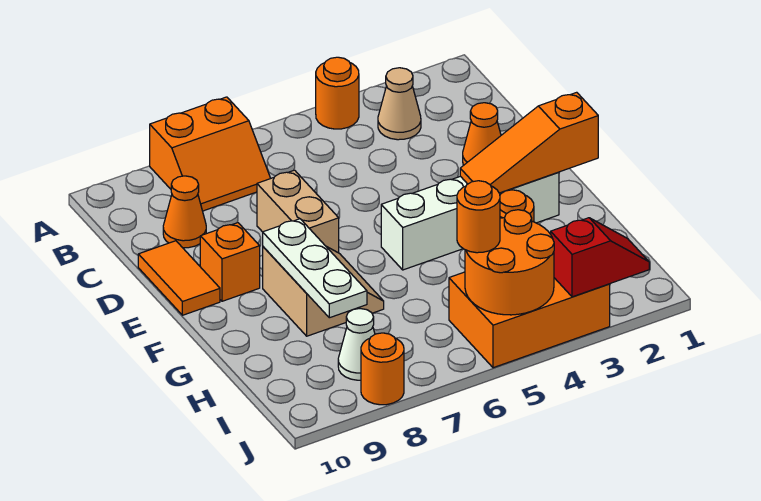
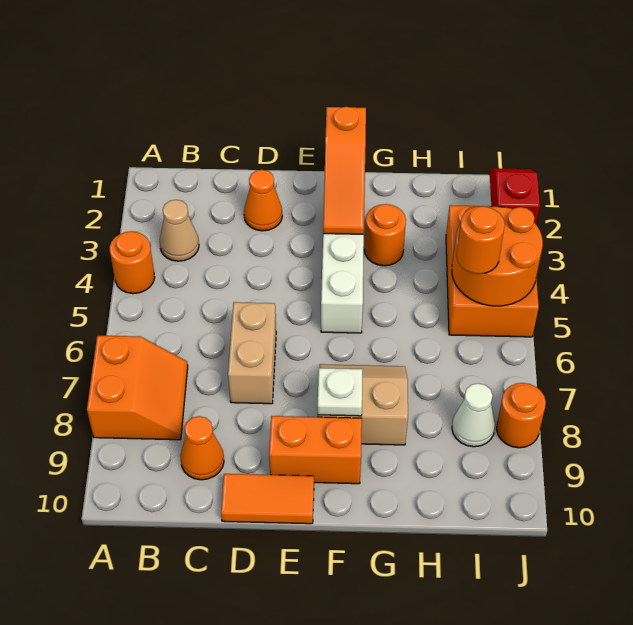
tan brick D7:E7 level 1 -> tan brick D6:D7 level 1
orange brick E9 level 1 -> orange brick E9:F9 level 1
white plate F8:H8 level 2 -> white plate F8 level 2

